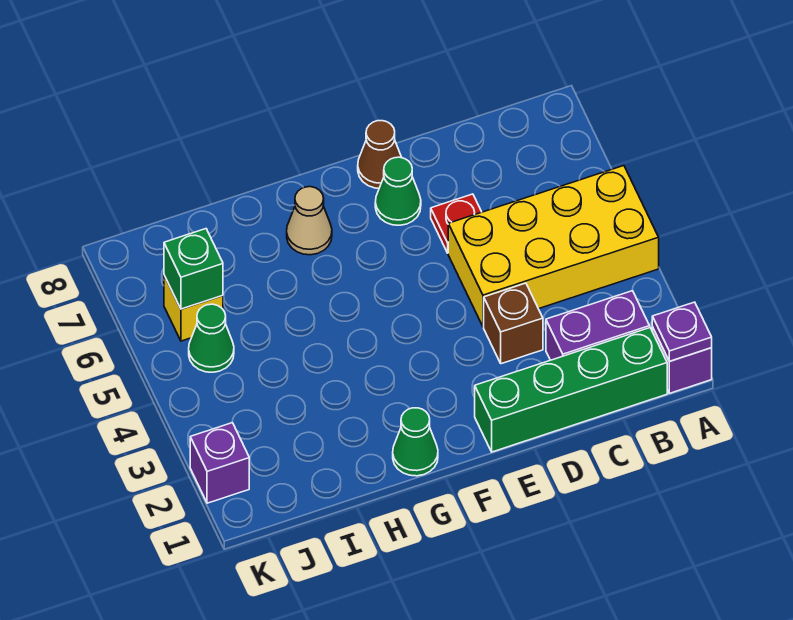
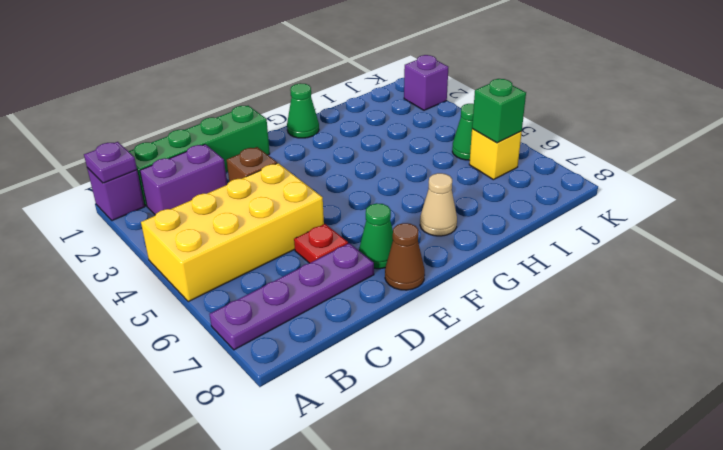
none -> purple plate A7:D7 level 1

